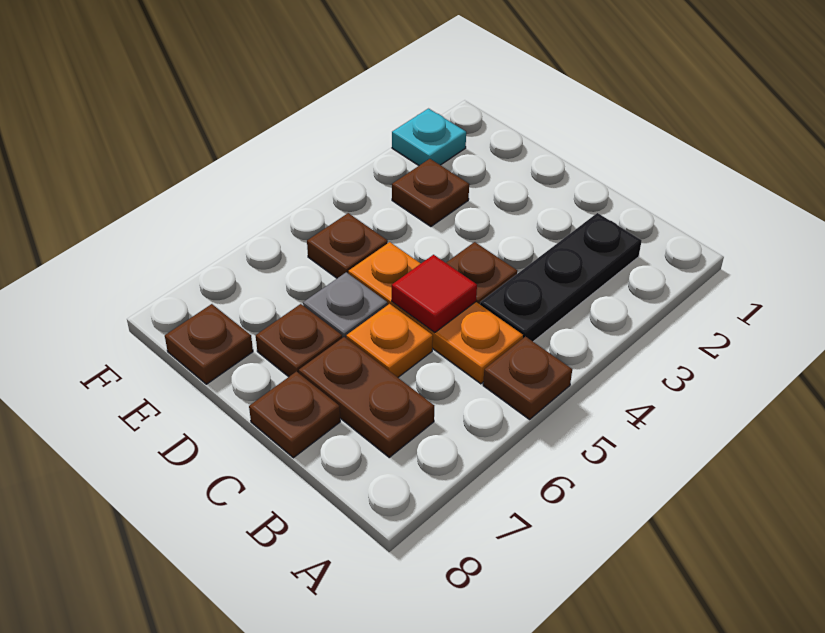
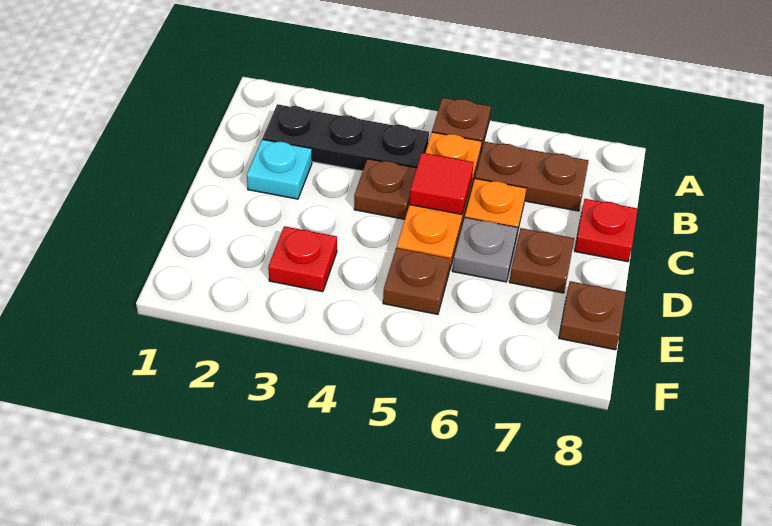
brown plate B7:C7 level 1 -> brown plate B6:B7 level 1
brown plate C8 level 1 -> red plate C8 level 1
brown plate E3 level 1 -> red plate E3 level 1
cyan plate F2 level 1 -> cyan plate C2 level 1

